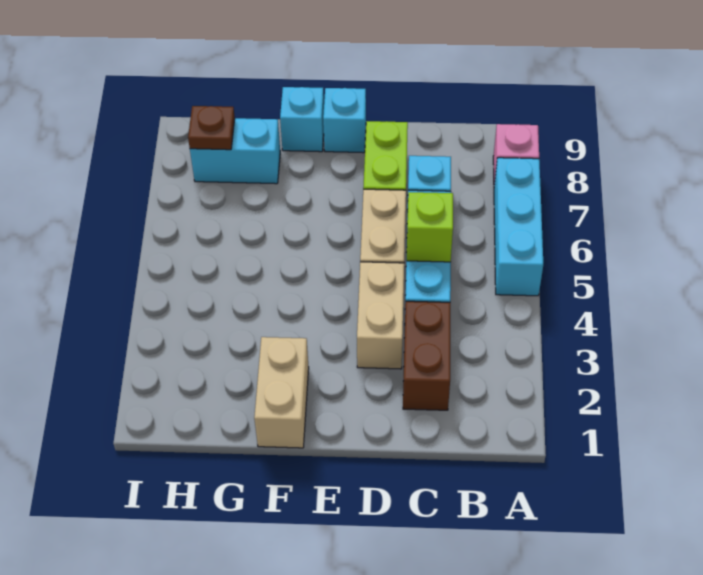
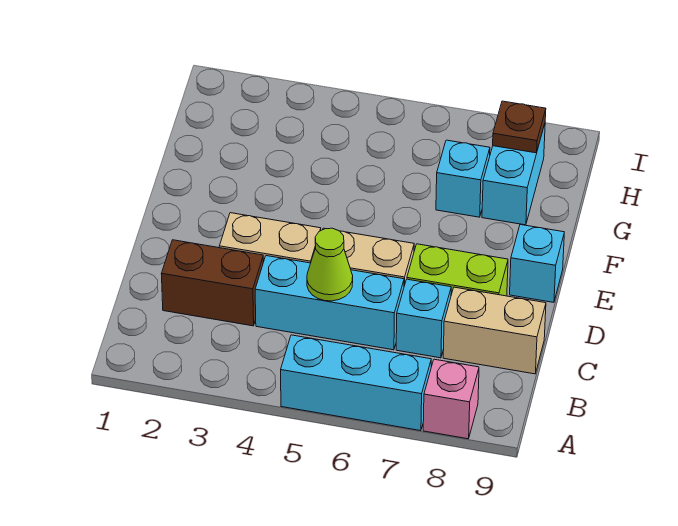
lime brick C5 level 2 -> lime cone C5 level 2
tan brick F1:F2 level 1 -> tan brick C8:C9 level 1
cyan brick F9 level 1 -> cyan brick G7 level 1

